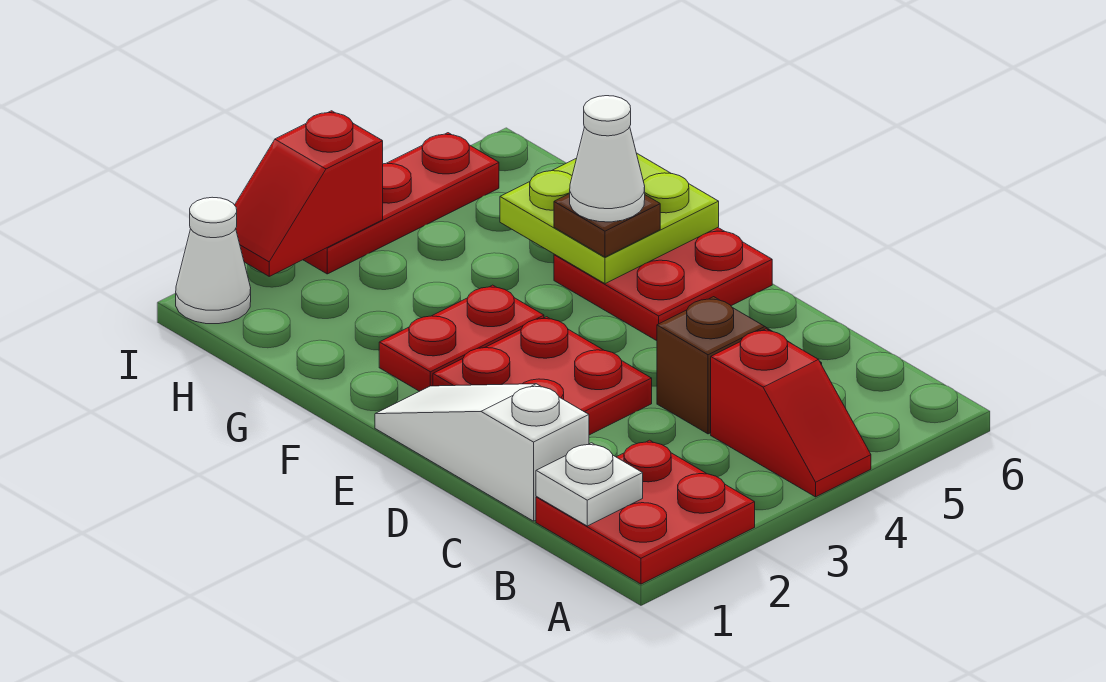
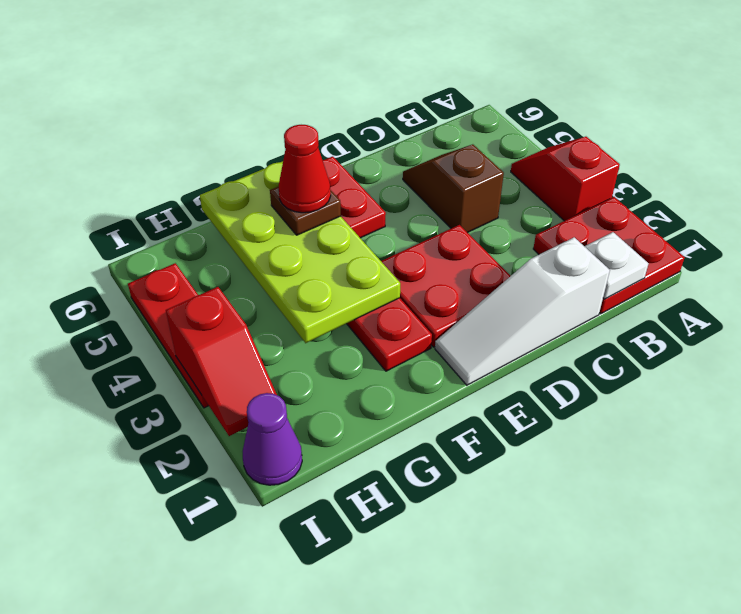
red slope A4:B4 level 1 top B -> red slope A3:A4 level 1 top 3
lime plate F5:G6 level 2 -> lime plate F3:G6 level 2
white cone F5 level 4 -> red cone F5 level 4
white cone I1 level 1 -> purple cone I1 level 1

